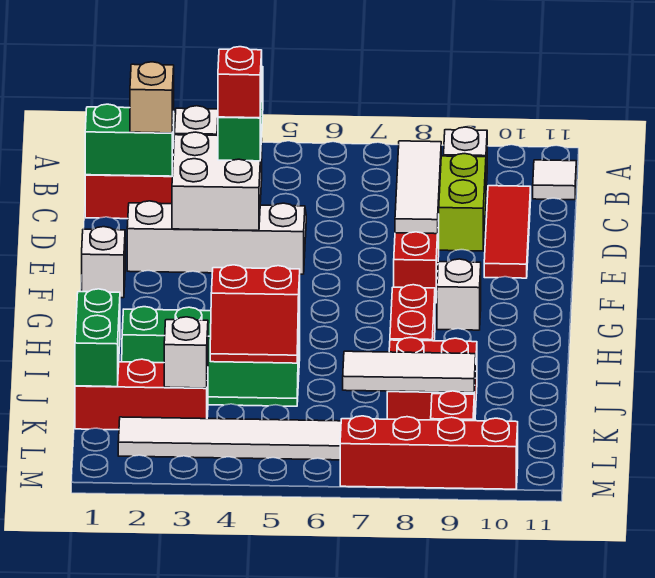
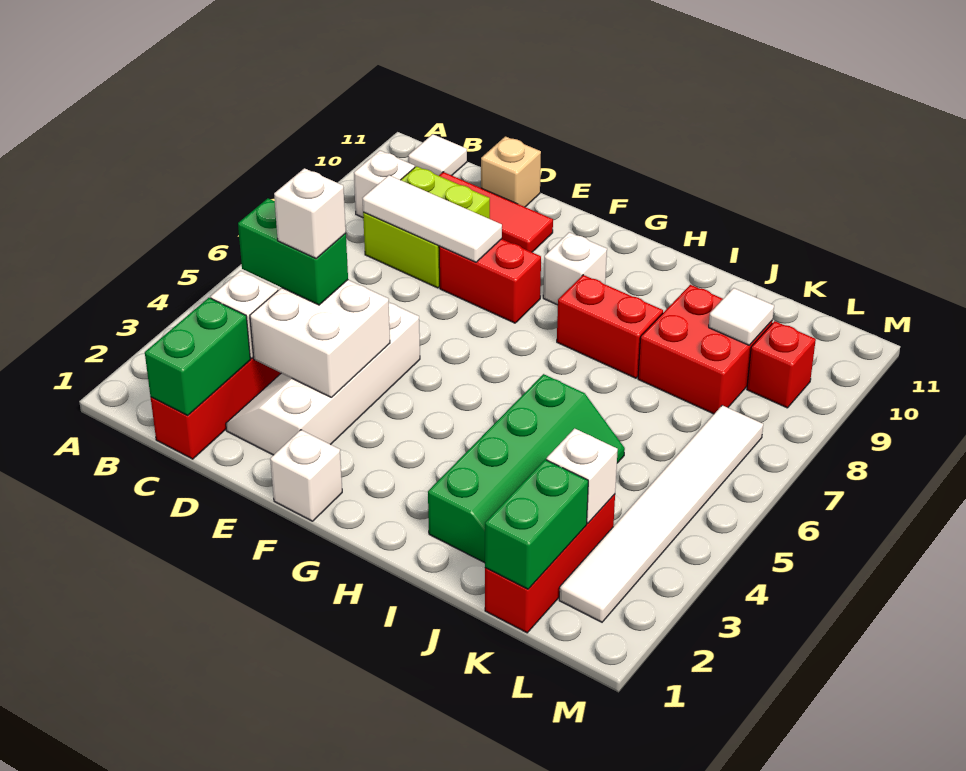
tan brick C2 level 3 -> tan brick D11 level 1
red brick D4 level 4 -> white brick D4 level 4
red slope I4:J5 level 2 top I -> none
green brick J1:K1 level 2 -> green brick K1:K2 level 2
white tile K7:K9 level 2 -> white tile K9 level 2
red brick M7:M10 level 1 -> none

